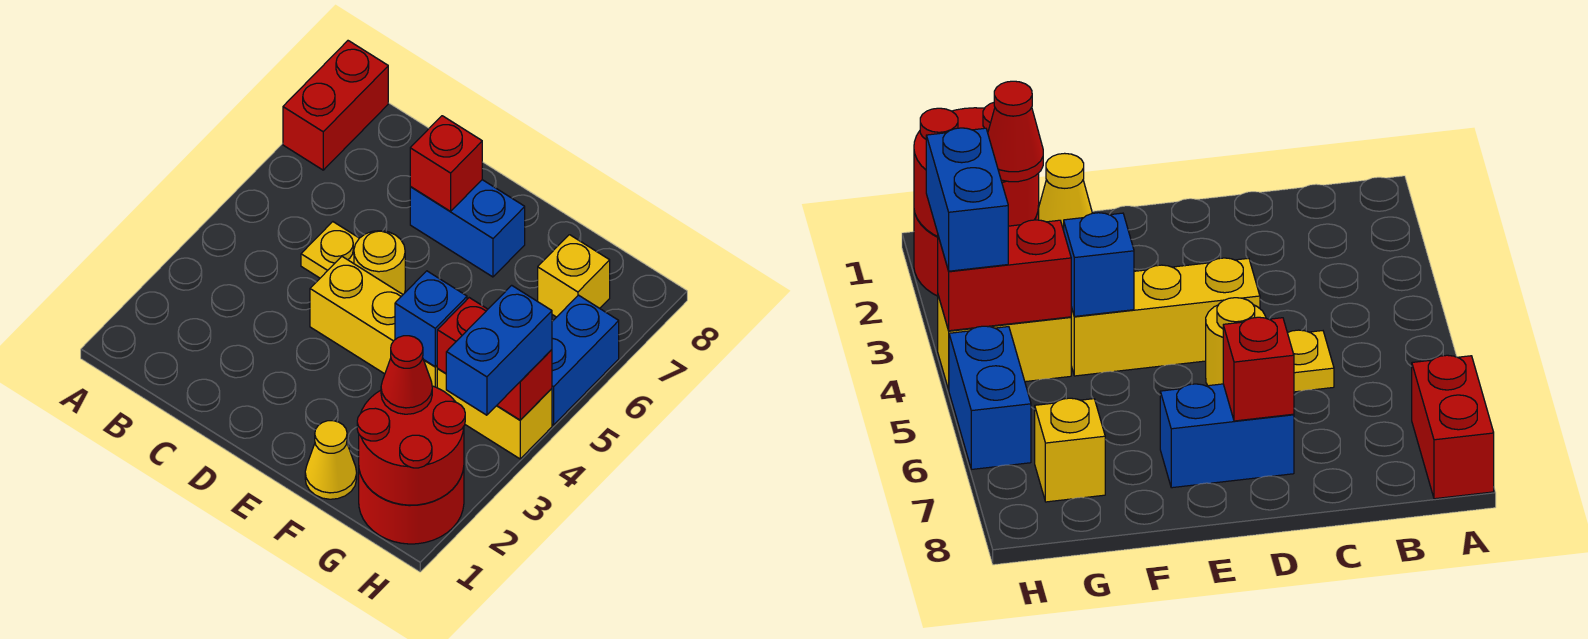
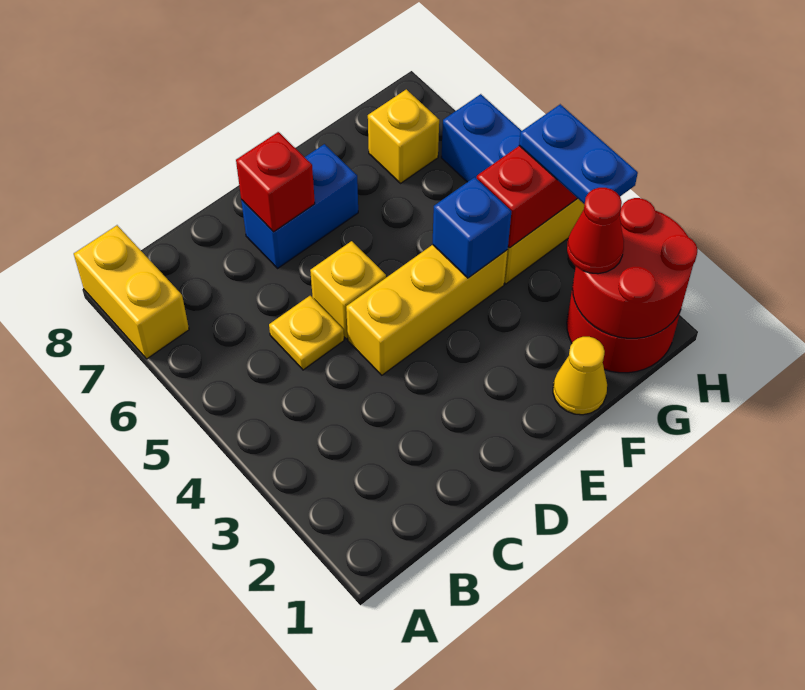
red brick A7:A8 level 1 -> yellow brick A7:A8 level 1
yellow round brick D5 level 1 -> yellow brick D5 level 1
blue brick H3:H4 level 3 -> blue plate H3:H4 level 3

